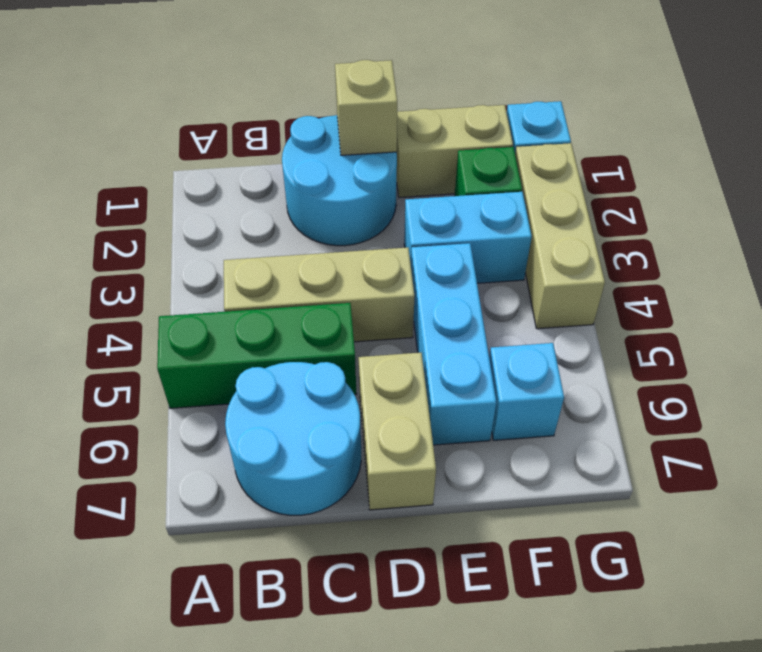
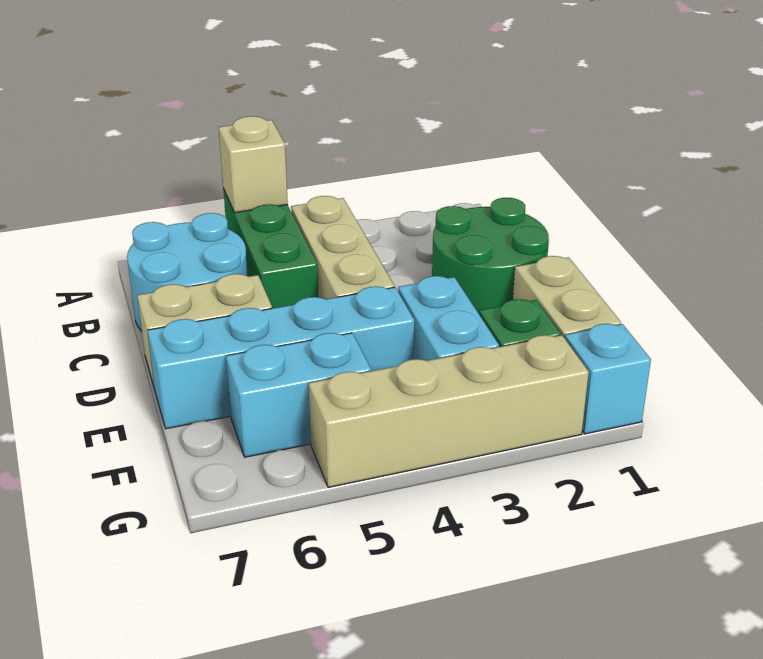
cyan round brick C1:D2 level 1 -> green round brick C1:D2 level 1
tan brick D1 level 2 -> tan brick A5 level 2
cyan brick E4:E6 level 1 -> cyan brick E4:E7 level 1
cyan brick F6 level 1 -> cyan brick F5:F6 level 1
tan brick G2:G4 level 1 -> tan brick G2:G5 level 1

